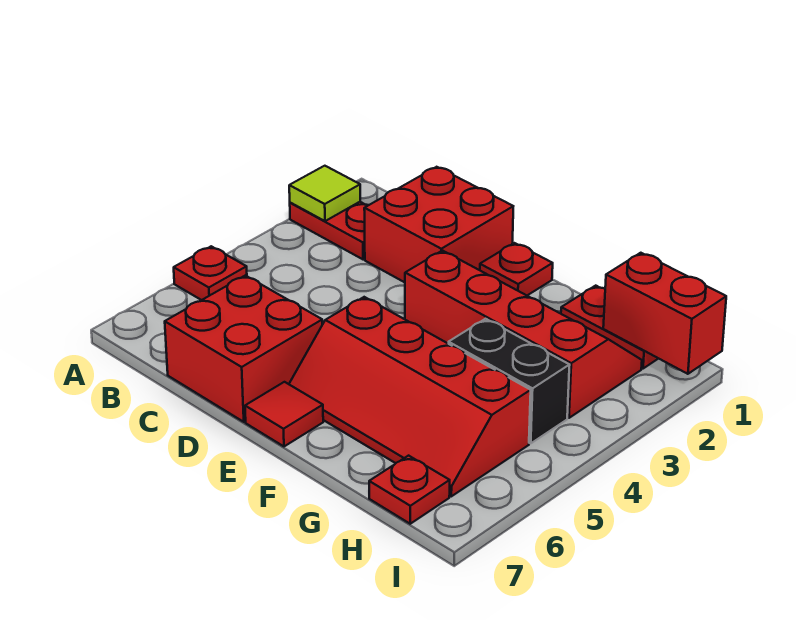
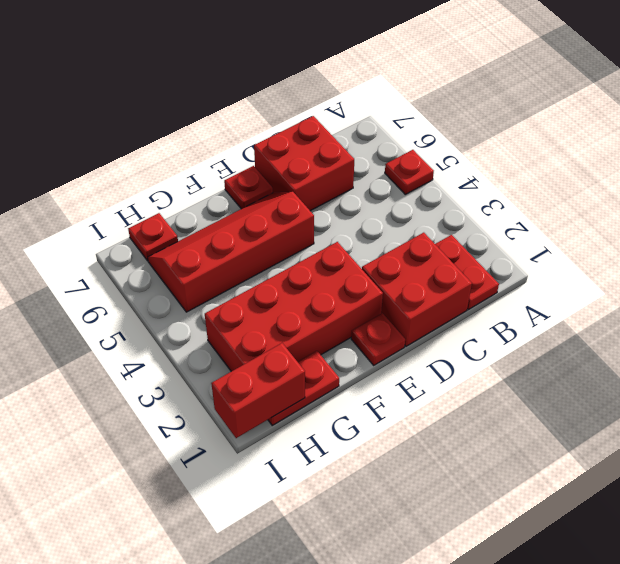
red plate A2:B2 level 1 -> red plate B1:B2 level 1
lime tile A2 level 2 -> none
red slope E2:H3 level 1 top 3 -> red brick E2:H3 level 1
red tile E7 level 1 -> red plate E7 level 1
black brick G4:H4 level 1 -> none

